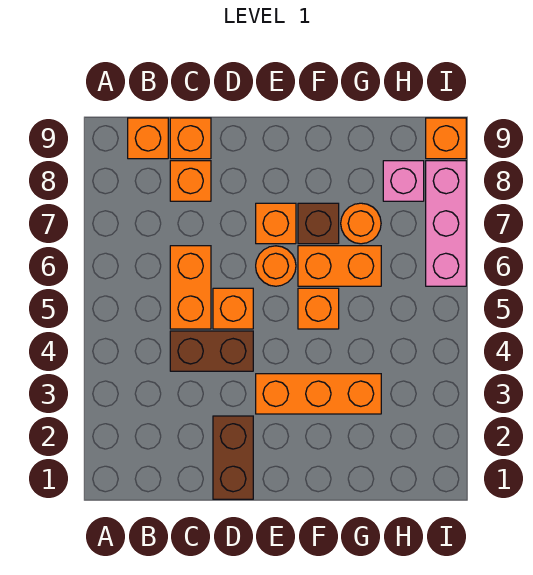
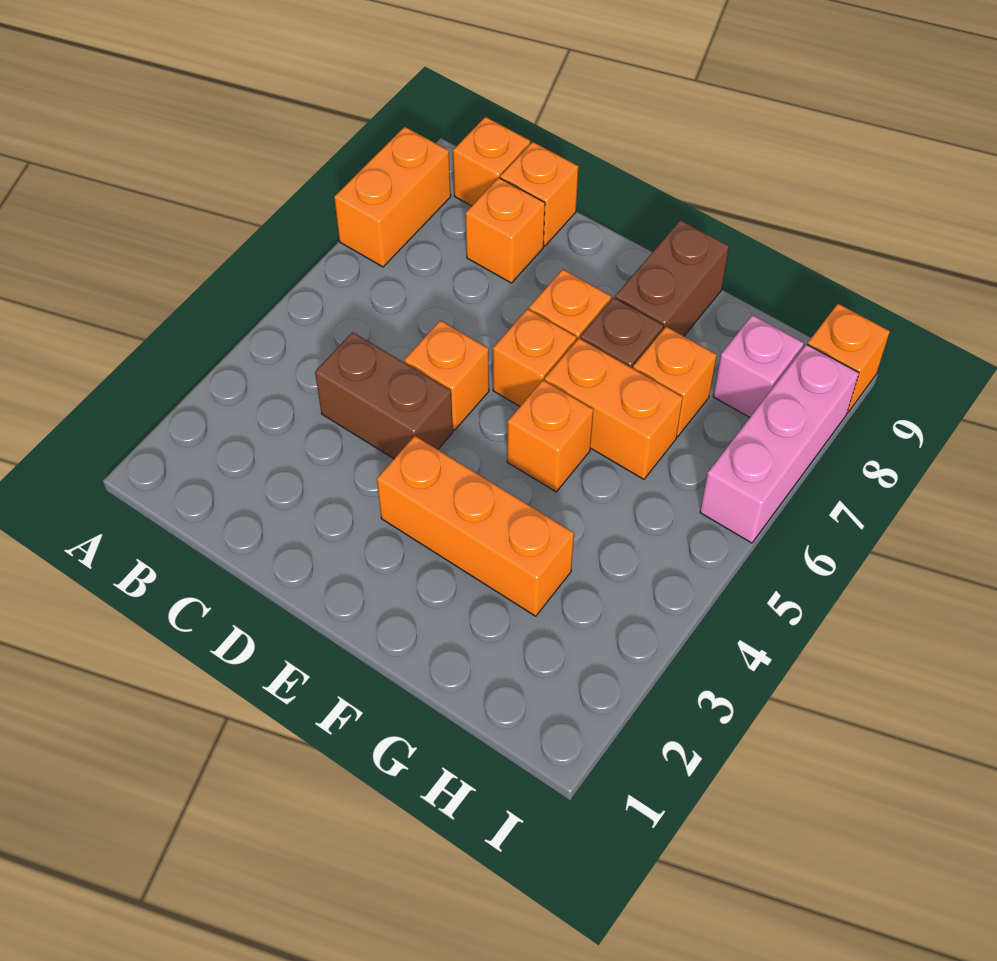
orange brick C5:C6 level 1 -> orange brick A7:A8 level 1
brown brick D1:D2 level 1 -> brown brick F8:F9 level 1
orange round brick E6 level 1 -> orange brick E6 level 1
orange round brick G7 level 1 -> orange brick G7 level 1

